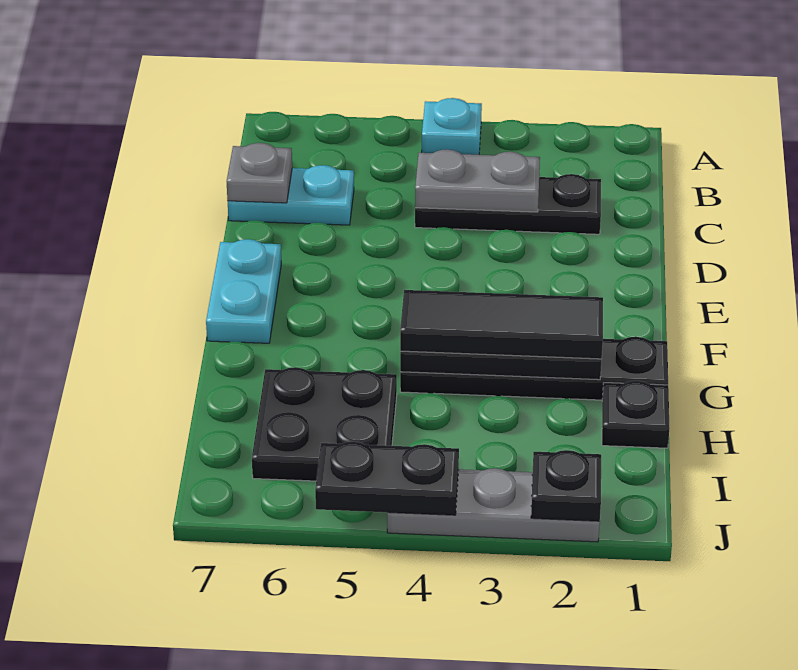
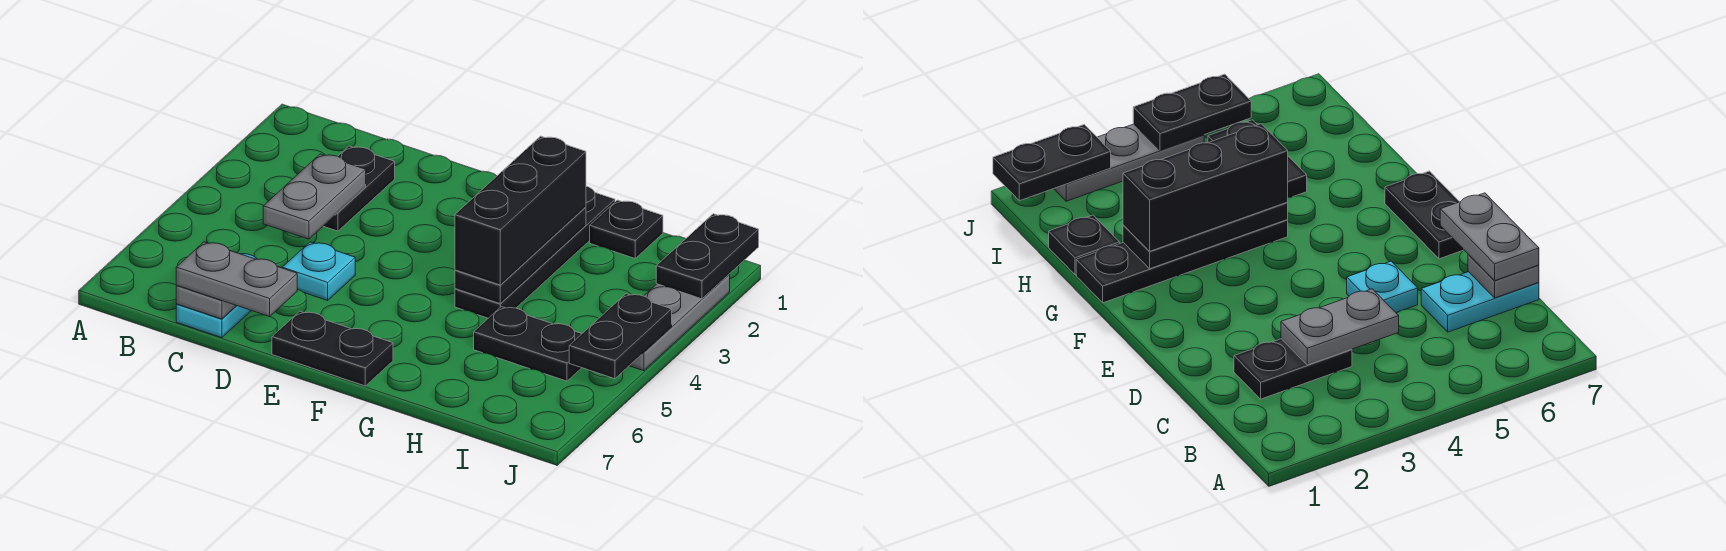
cyan plate A4 level 1 -> cyan plate D5 level 1
black plate C2:C4 level 1 -> black plate C2:C3 level 1
none -> grey plate C7:D7 level 3
cyan plate E7:F7 level 1 -> black plate E7:F7 level 1
black tile G2:G4 level 3 -> black brick G2:G4 level 3
black plate H5:I6 level 1 -> black plate H5:I5 level 1
black plate J2 level 2 -> black plate J1:J2 level 2

